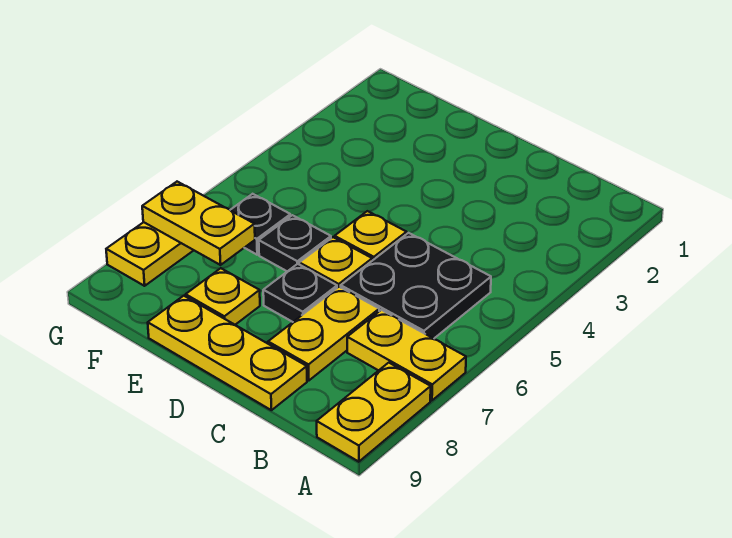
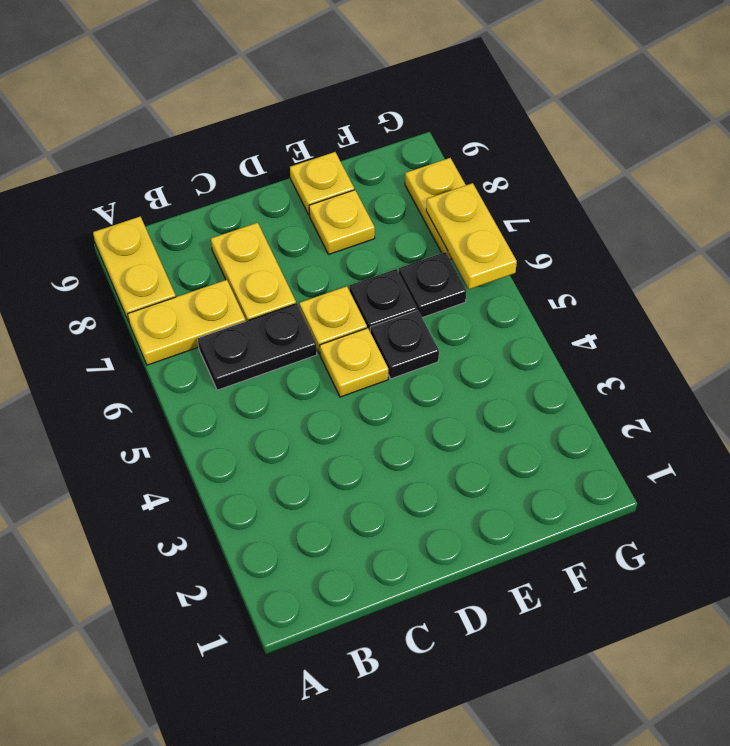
black plate B5:C6 level 1 -> black plate B6:C6 level 1
yellow plate C9:E9 level 1 -> yellow plate E9 level 1
black plate D7 level 1 -> black plate E5 level 1
yellow plate F7:G7 level 2 -> yellow plate G6:G7 level 2

